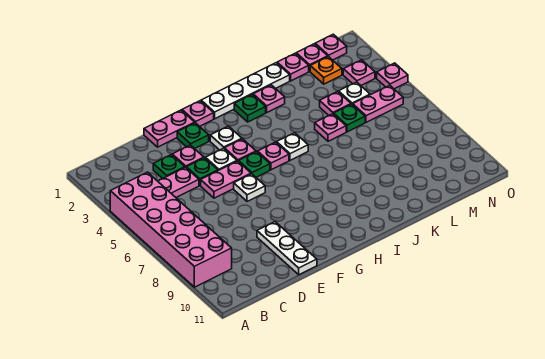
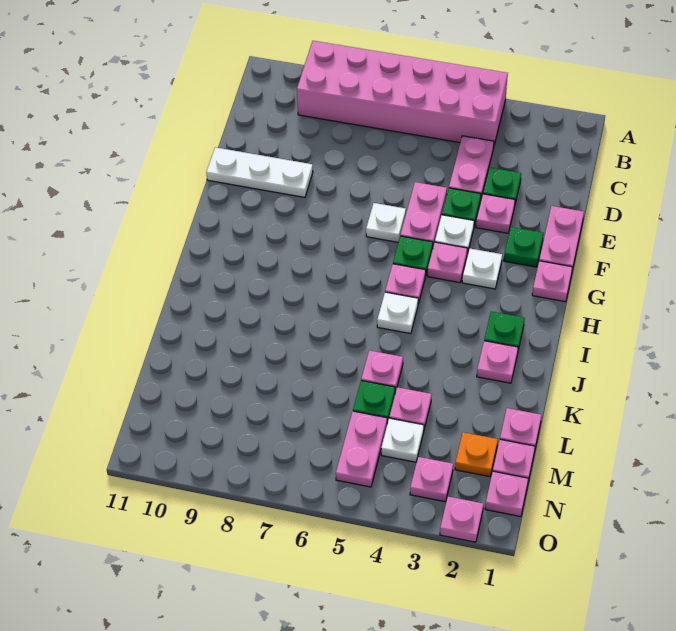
white plate H1:K1 level 1 -> none
pink plate O4 level 1 -> pink plate O2 level 1

